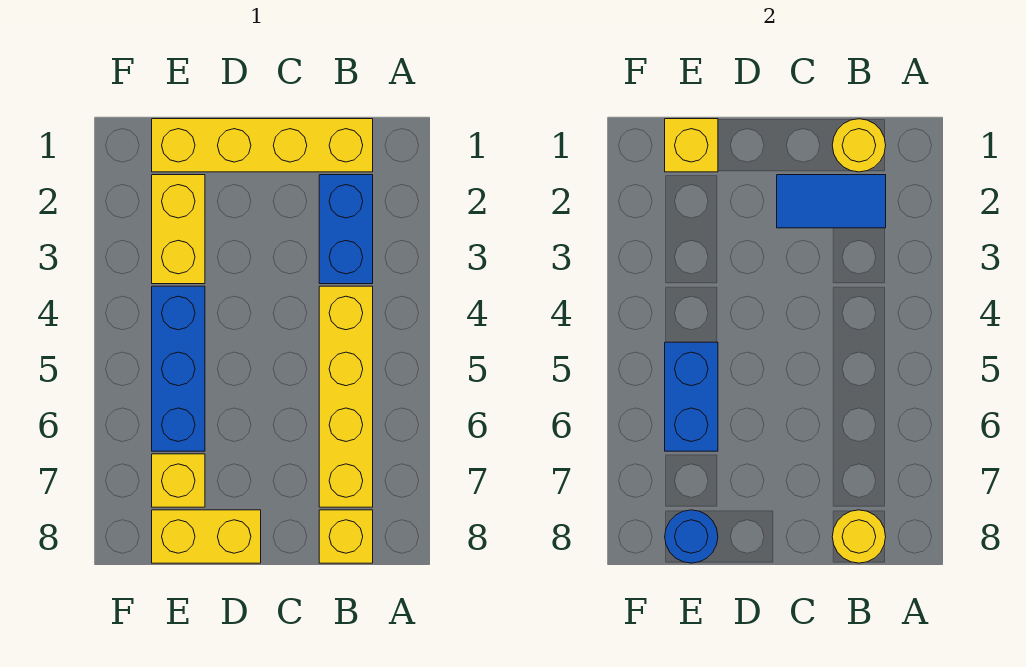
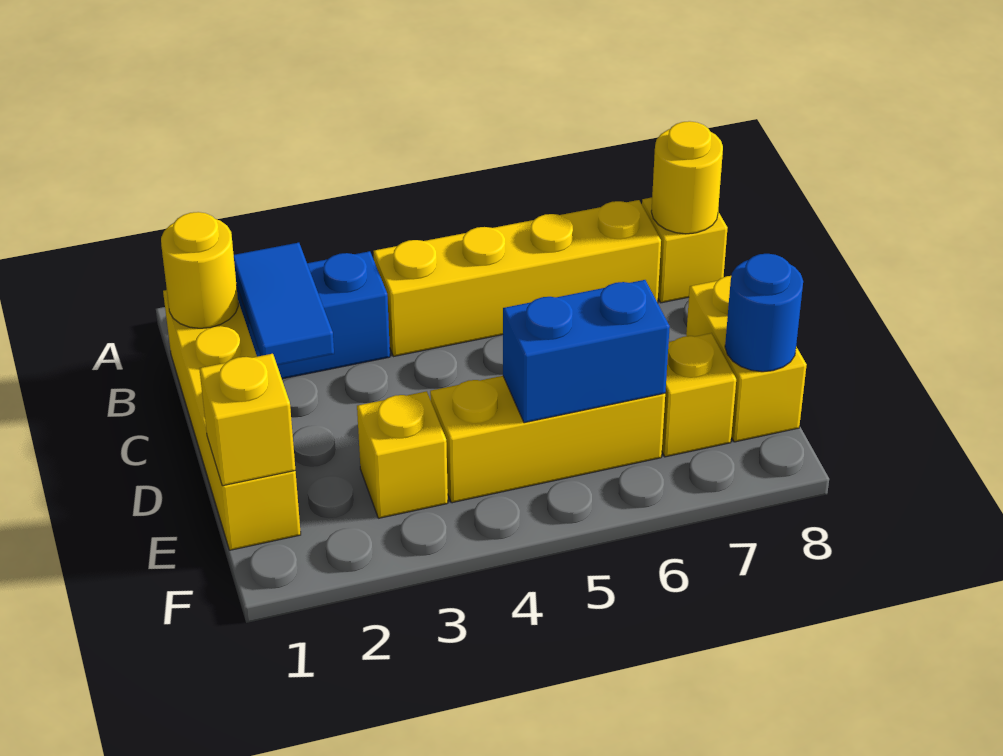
yellow brick E2:E3 level 1 -> yellow brick E3 level 1
blue brick E4:E6 level 1 -> yellow brick E4:E6 level 1

